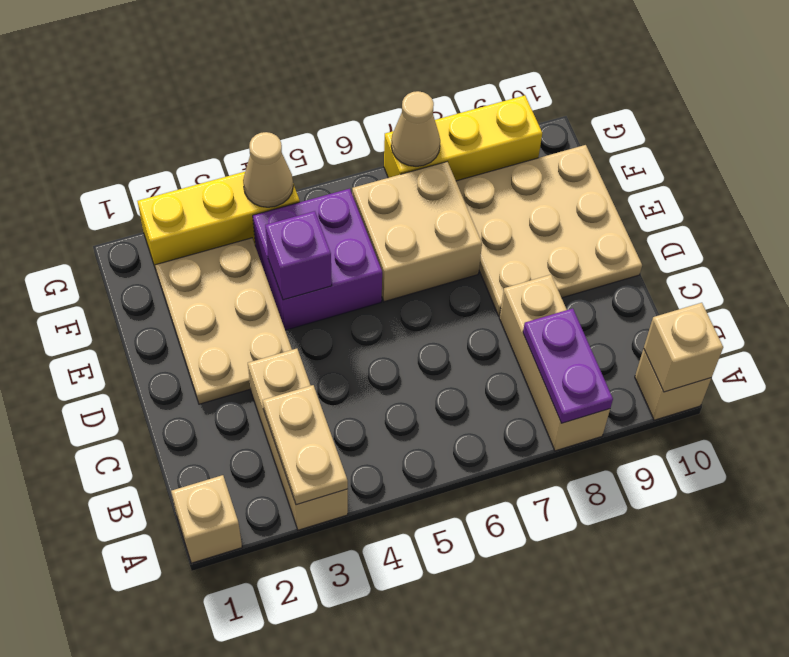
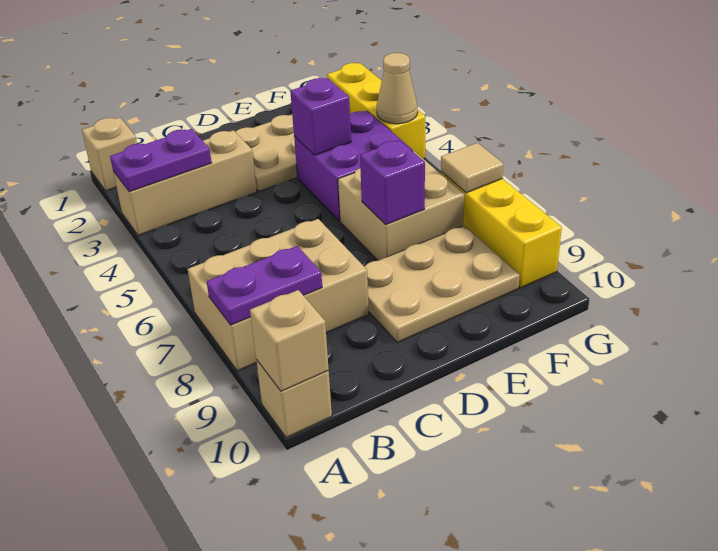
tan plate A3:B3 level 2 -> purple plate A3:B3 level 2
tan brick A8:C8 level 1 -> tan brick A7:C8 level 1
tan plate D8:F10 level 1 -> tan plate D8:F9 level 1
none -> purple brick E7 level 2
tan cone G7 level 2 -> tan tile G7 level 2

